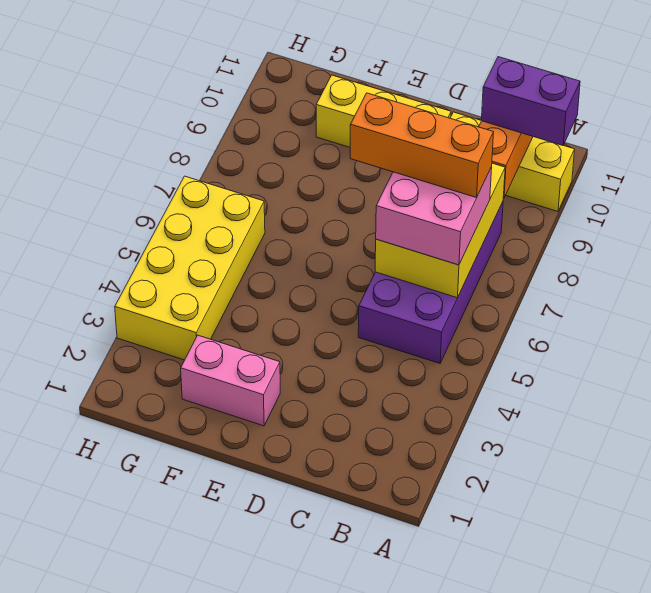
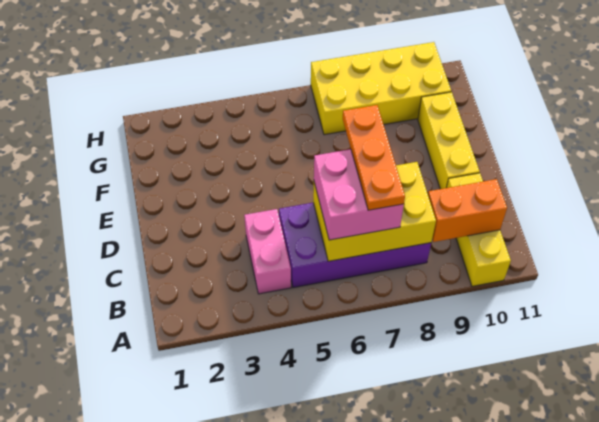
purple brick A10:B10 level 3 -> none
orange brick B7:D7 level 4 -> orange plate B7:D7 level 4
pink brick E2:F2 level 1 -> pink brick B4:C4 level 1
yellow brick G3:H6 level 1 -> yellow brick G7:H10 level 1

